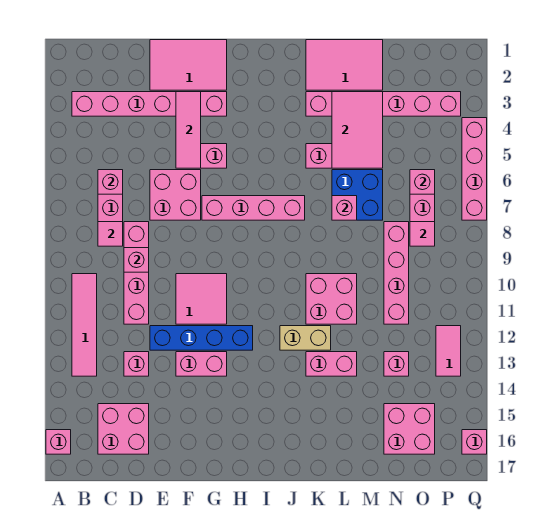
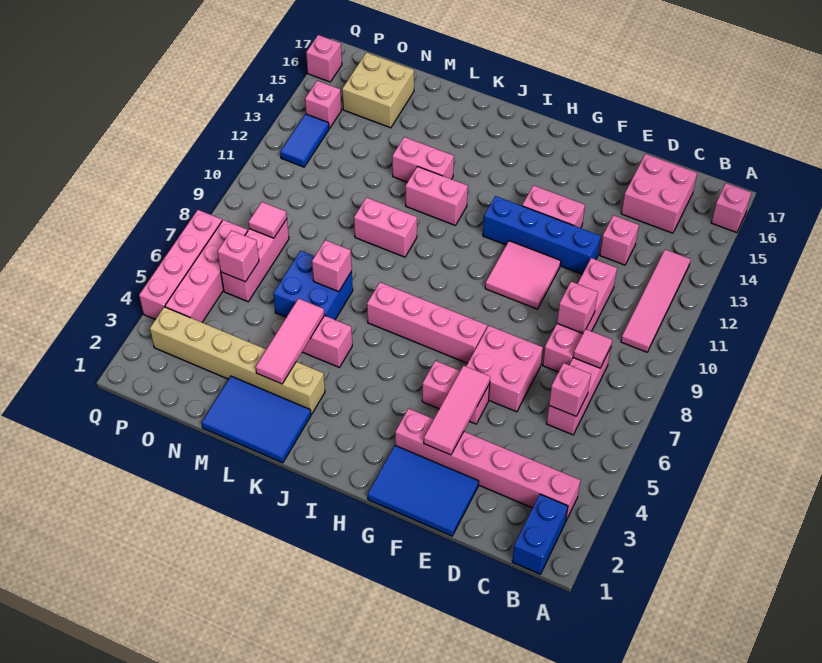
none -> blue brick B1:B2 level 1
pink tile E1:G2 level 1 -> blue tile E1:G2 level 1
tan brick J12:K12 level 1 -> pink brick J12:K12 level 1
pink tile K1:M2 level 1 -> blue tile K1:M2 level 1
pink brick K3:P3 level 1 -> tan brick K3:P3 level 1
pink brick K10:L11 level 1 -> pink brick K10:L10 level 1
pink tile L3:M5 level 2 -> pink tile L3:L5 level 2
pink brick N8:N11 level 1 -> pink brick P4:P7 level 1
pink brick N13 level 1 -> pink brick P14 level 1
pink brick N15:O16 level 1 -> tan brick N15:O16 level 1
pink tile P12:P13 level 1 -> blue tile P12:P13 level 1

